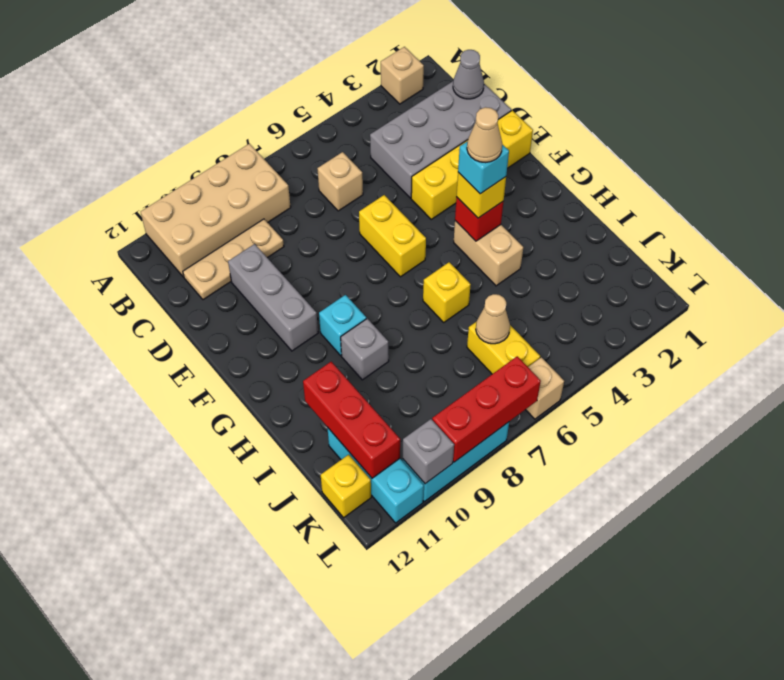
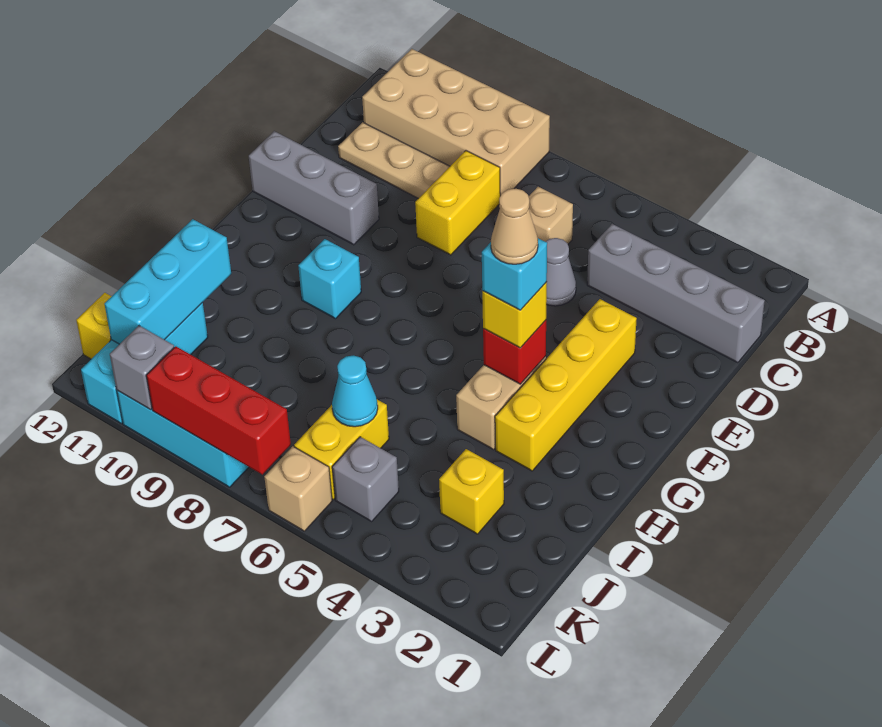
tan brick A2 level 1 -> none
grey brick C1:D4 level 1 -> grey brick C1:C4 level 1
grey cone C1 level 2 -> grey cone D5 level 1
grey brick D10:F10 level 1 -> grey brick E10:E12 level 1
yellow brick E1:E4 level 1 -> yellow brick E3:H3 level 1
yellow brick E6:F6 level 1 -> yellow brick C8:D8 level 1
yellow brick H6 level 1 -> yellow brick J3 level 1
grey brick H9 level 1 -> grey brick K5 level 1
red brick I11:K11 level 2 -> cyan brick I11:K11 level 2
tan cone J6 level 2 -> cyan cone J6 level 2

